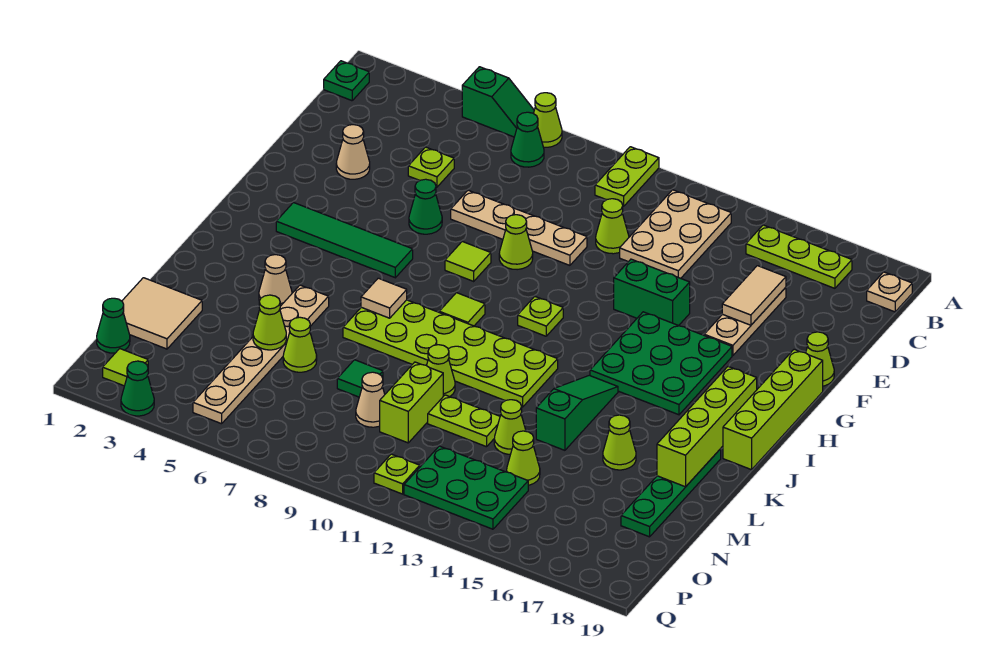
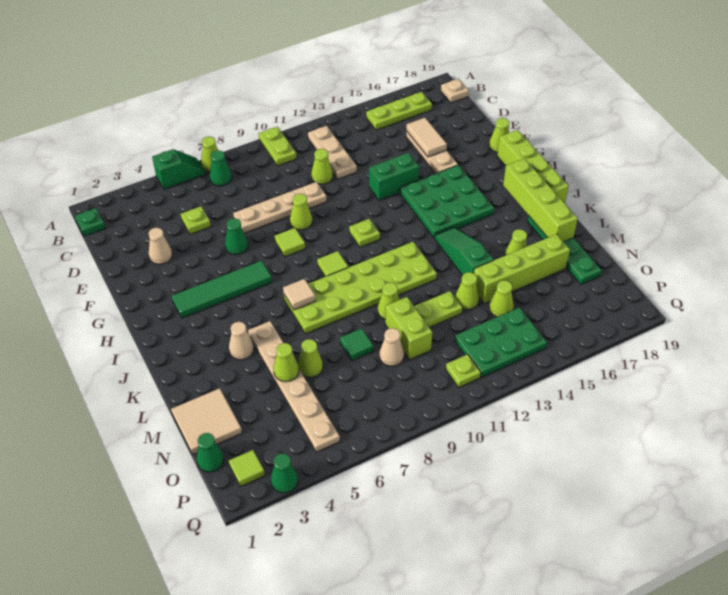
tan plate B12:D13 level 1 -> tan plate B12:D12 level 1
none -> lime brick M14:M17 level 1

